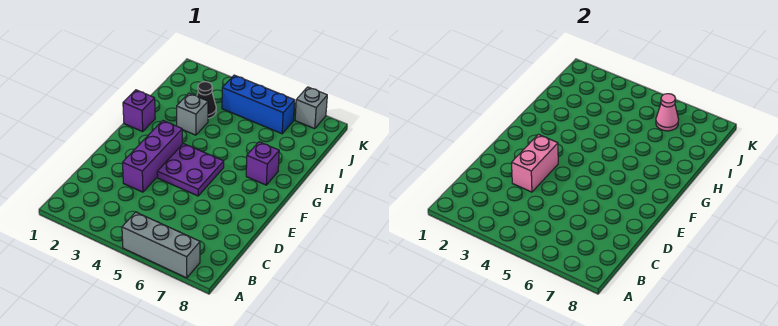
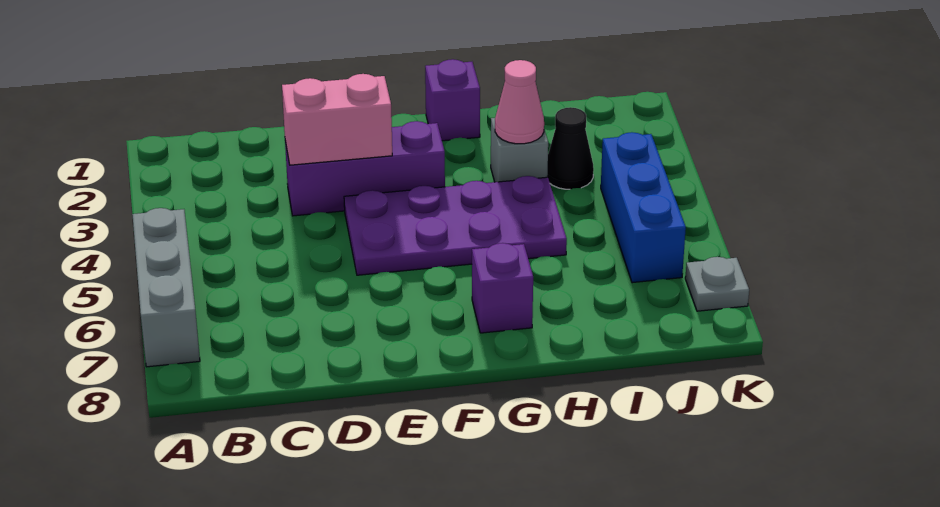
purple plate E4:F5 level 1 -> purple plate E4:H5 level 1
pink cone J6 level 2 -> pink cone H3 level 2
grey brick K7 level 1 -> grey plate K7 level 1

